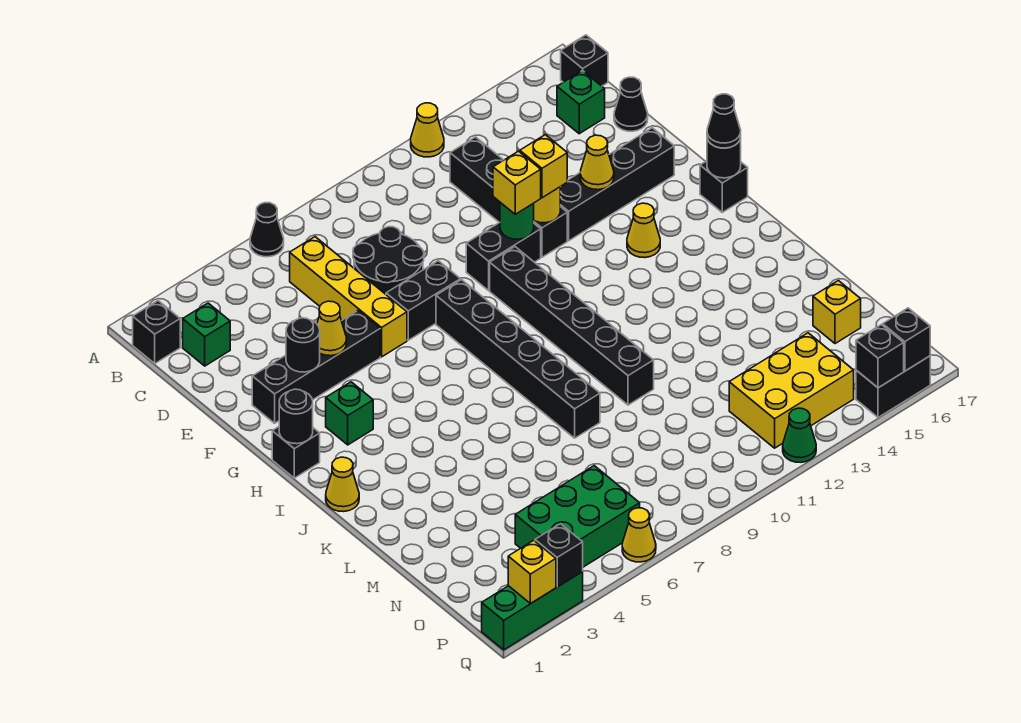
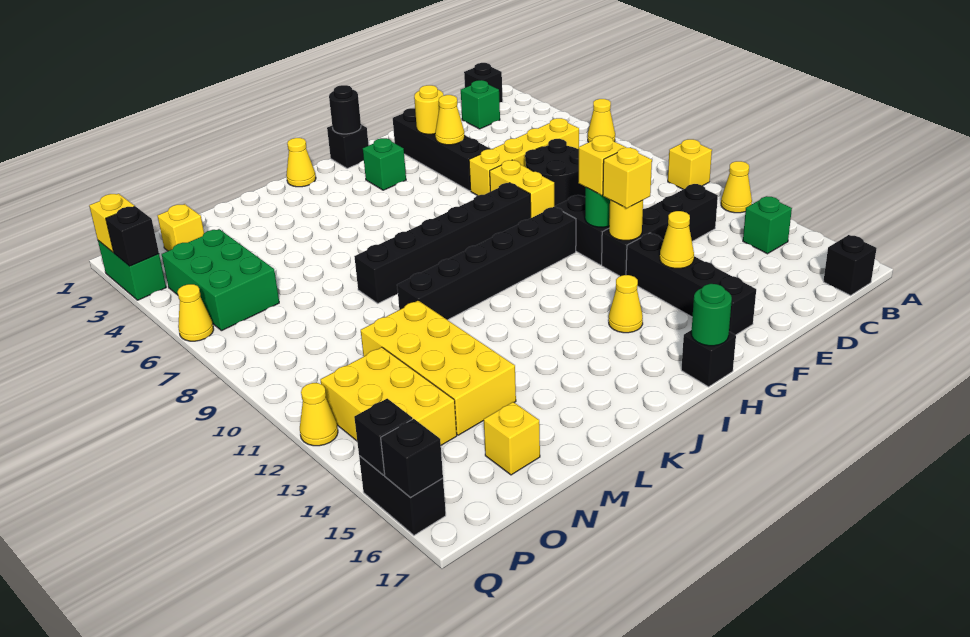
black cone A6 level 1 -> yellow cone A6 level 1
none -> yellow brick A10 level 1
green brick C16 level 1 -> green brick B14 level 1
black cone D17 level 1 -> none
black round brick F3 level 2 -> yellow round brick F3 level 2
black brick F7:F8 level 1 -> yellow brick F7:F8 level 1
black round brick H17 level 2 -> green round brick H17 level 2
black cone H17 level 3 -> none
none -> yellow brick M11:N14 level 1
none -> yellow brick O2 level 1
green brick Q1:Q3 level 1 -> green brick Q2:Q3 level 1
green cone Q12 level 1 -> yellow cone Q12 level 1

